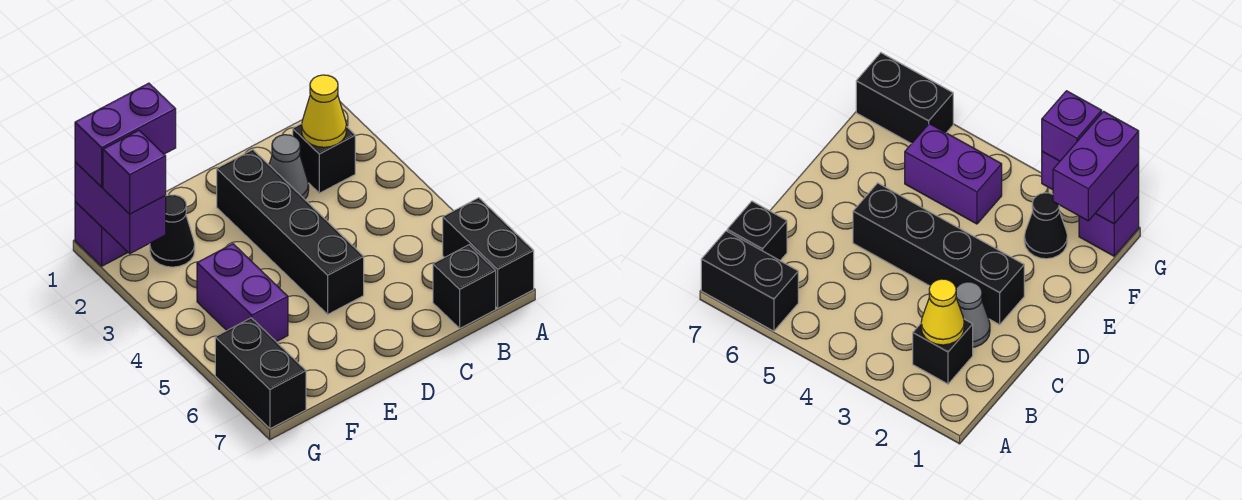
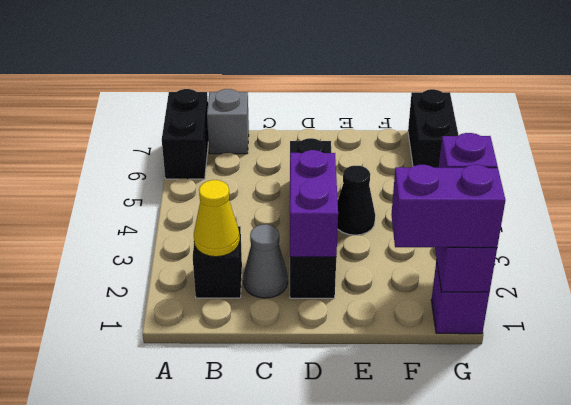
black brick B7 level 1 -> grey brick B7 level 1
black cone F2 level 1 -> black cone E4 level 1
purple brick F4:F5 level 1 -> purple brick D2:D3 level 2

